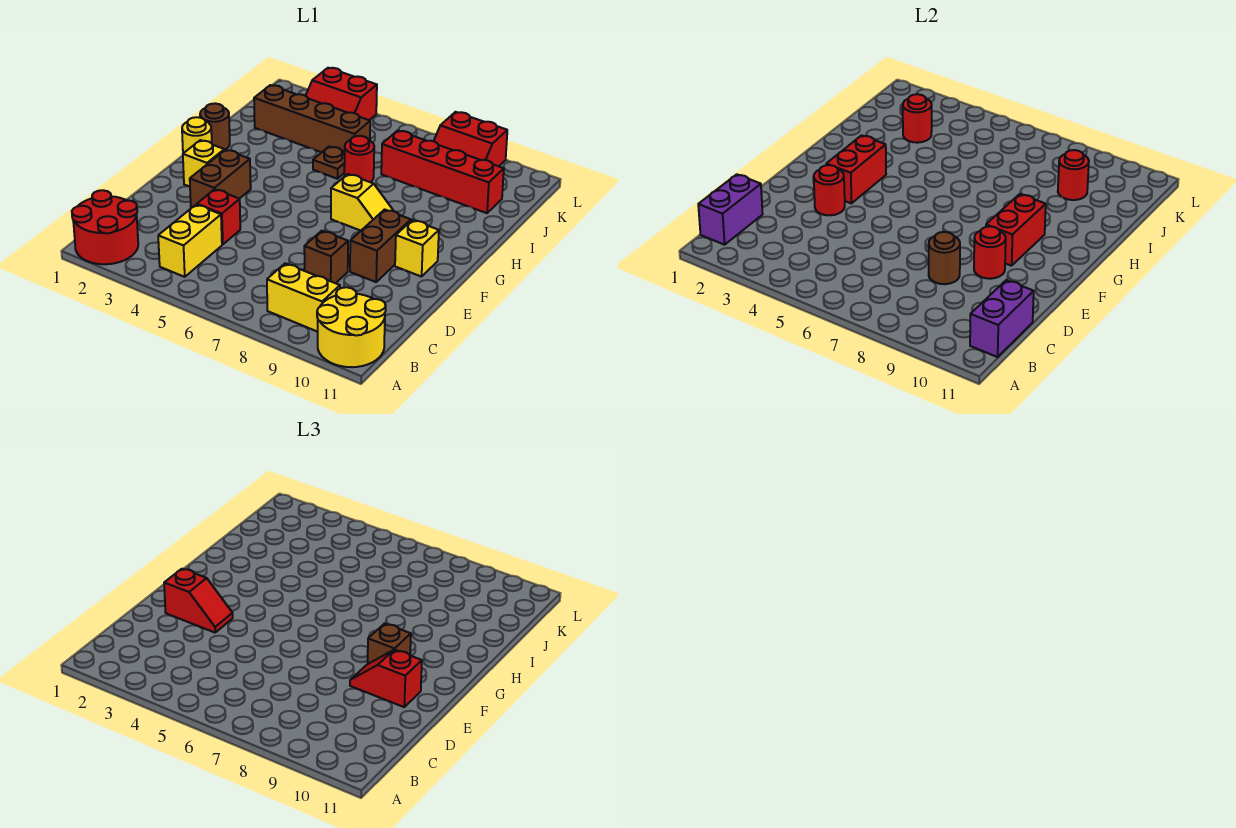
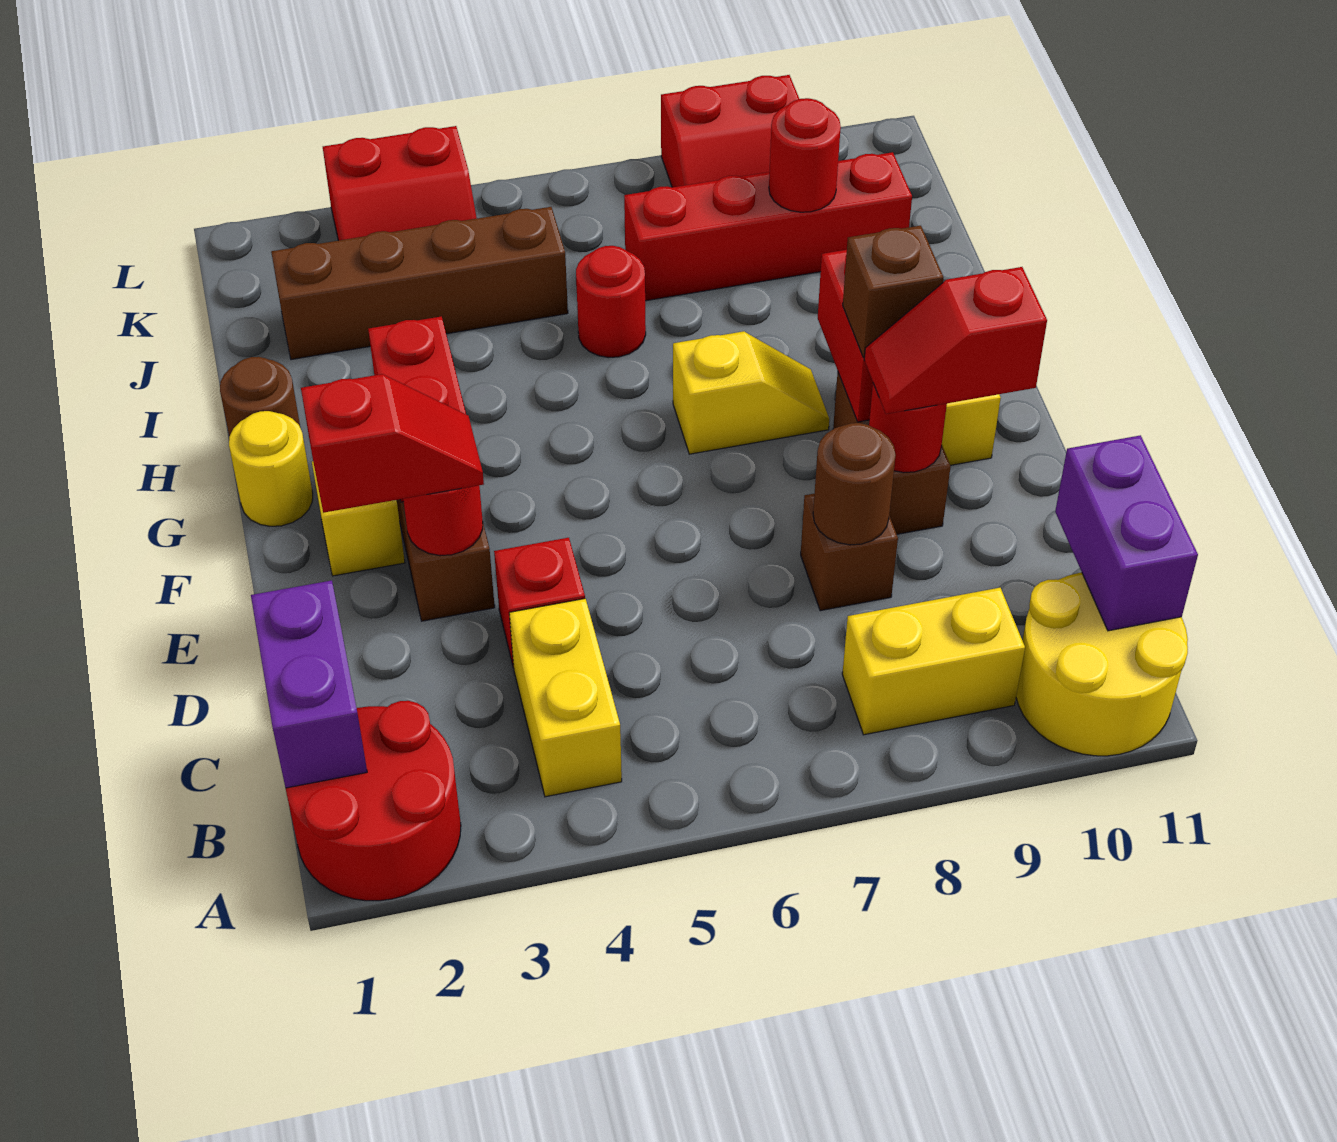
brown plate I5 level 1 -> none
red round brick J3 level 2 -> none

